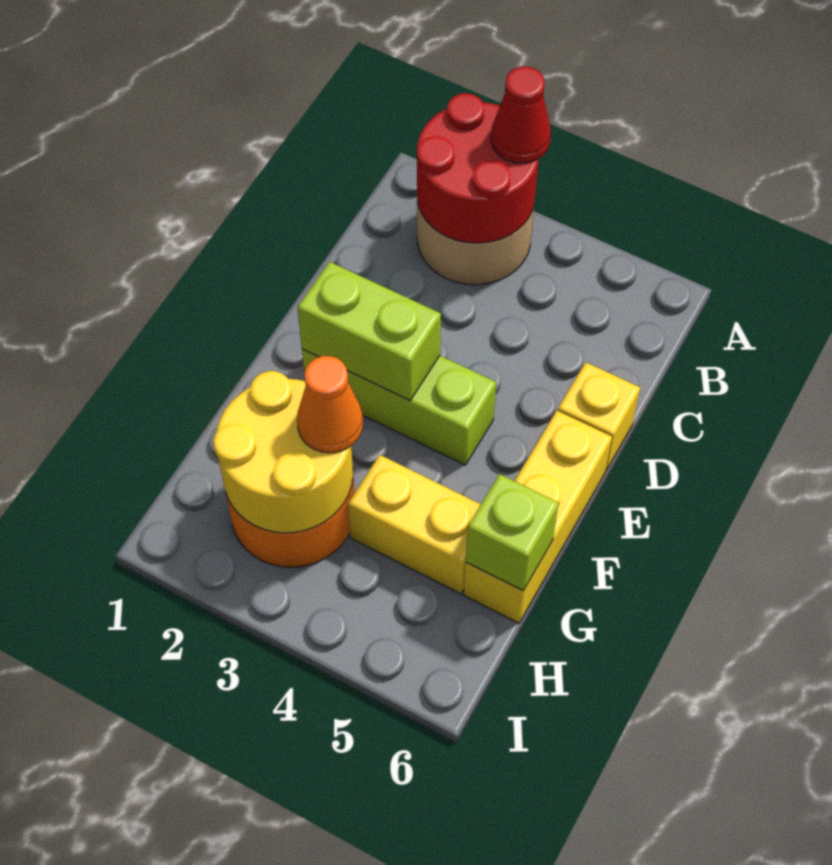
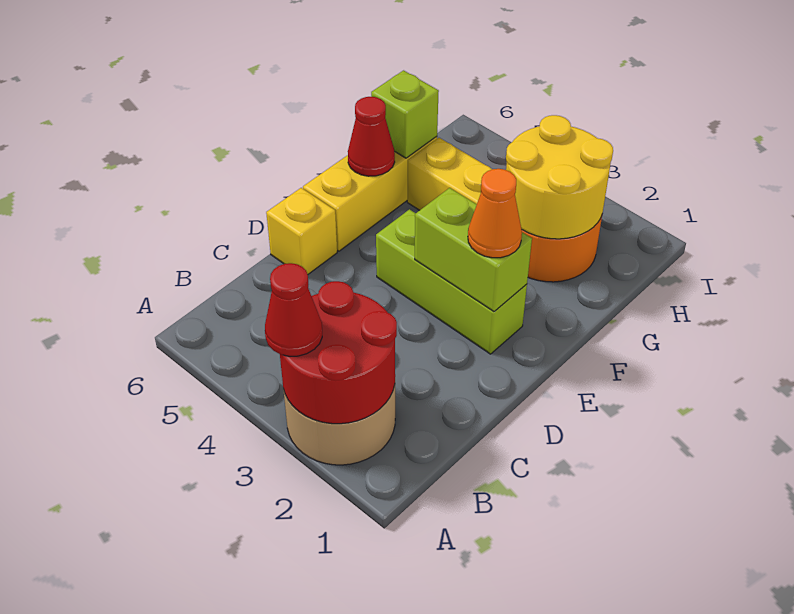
none -> red cone F6 level 2
orange cone G3 level 3 -> orange cone E2 level 3

